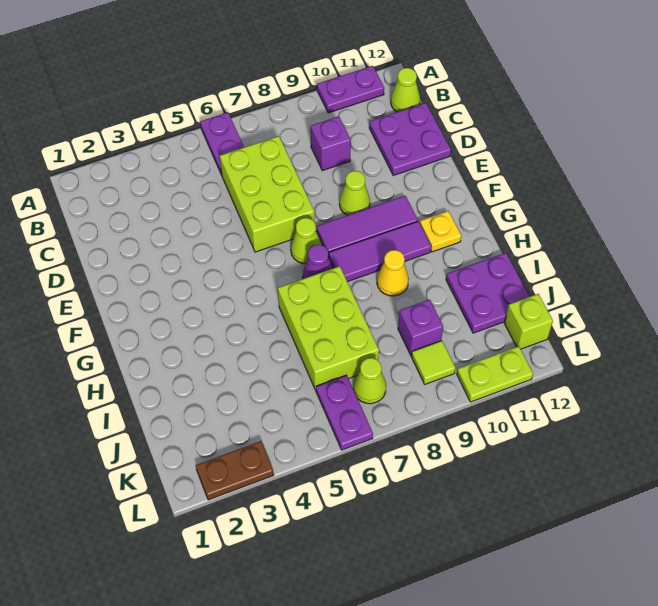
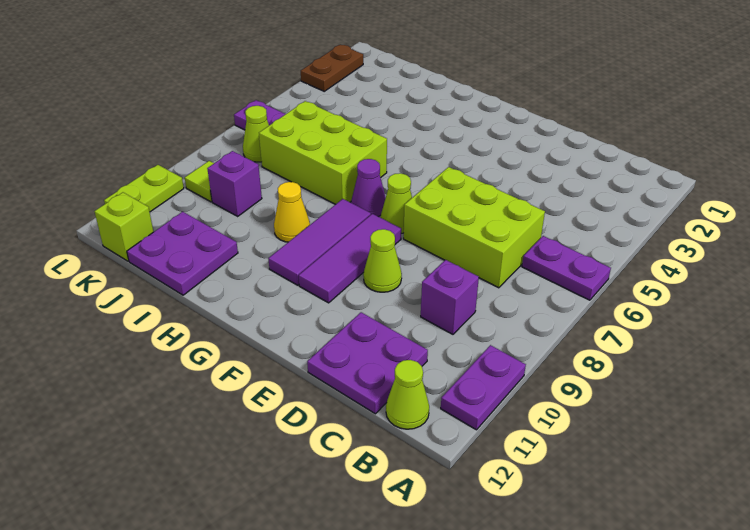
yellow plate G11 level 1 -> none

